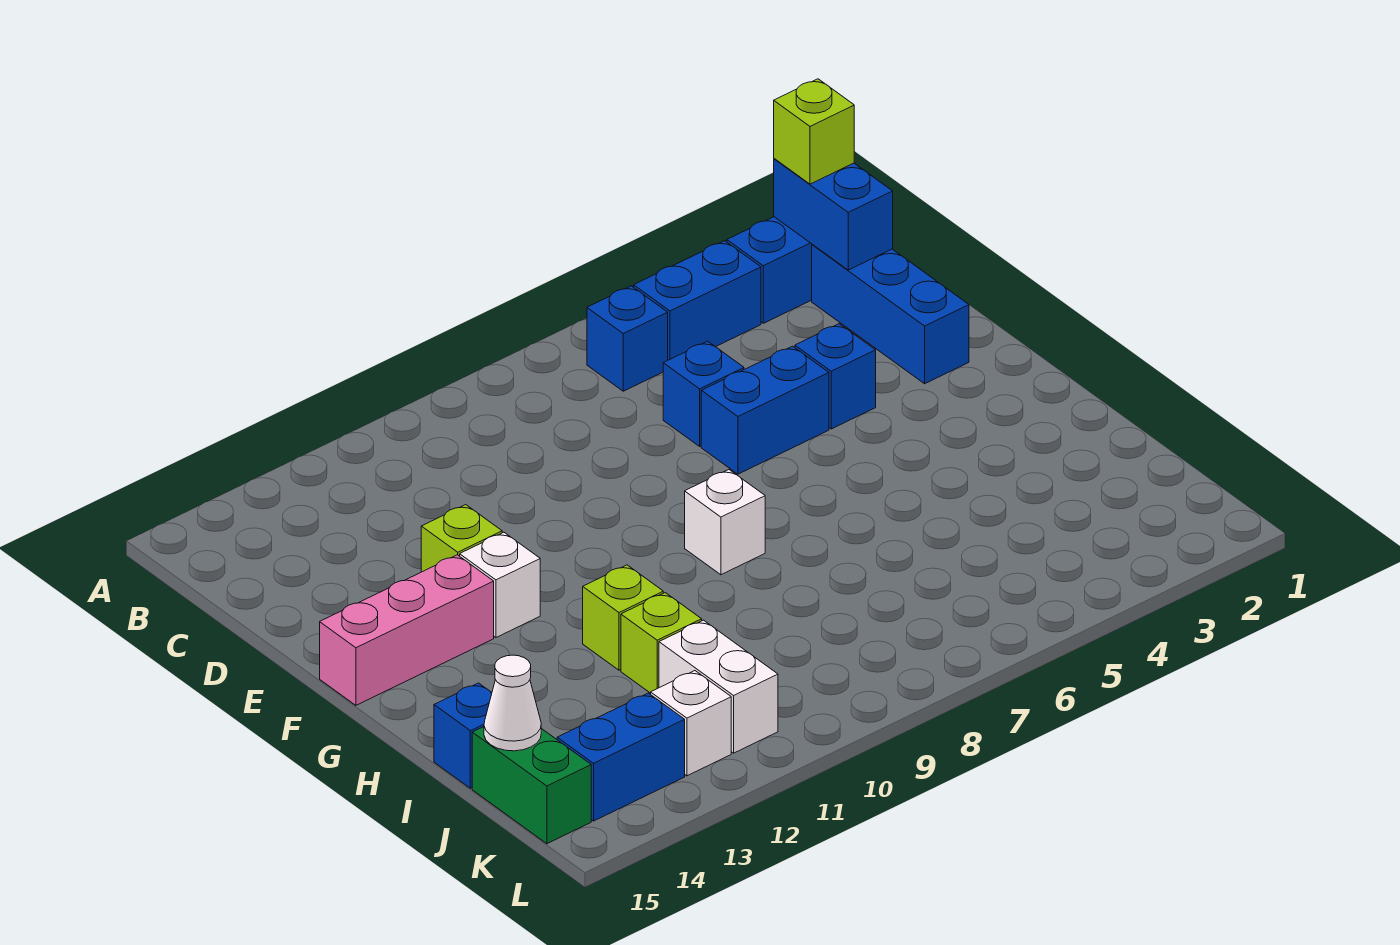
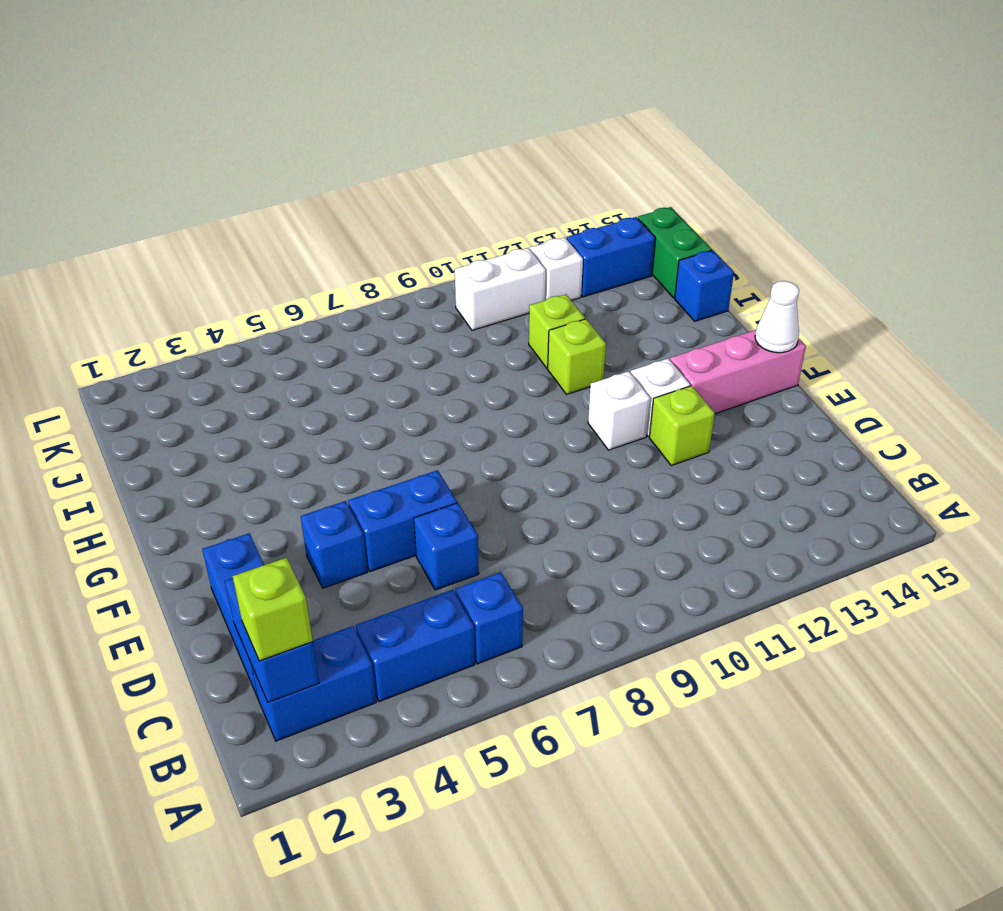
white brick G8 level 1 -> white brick F11 level 1
white brick J11:K11 level 1 -> white brick K10:K11 level 1
white cone J15 level 2 -> white cone F15 level 2

